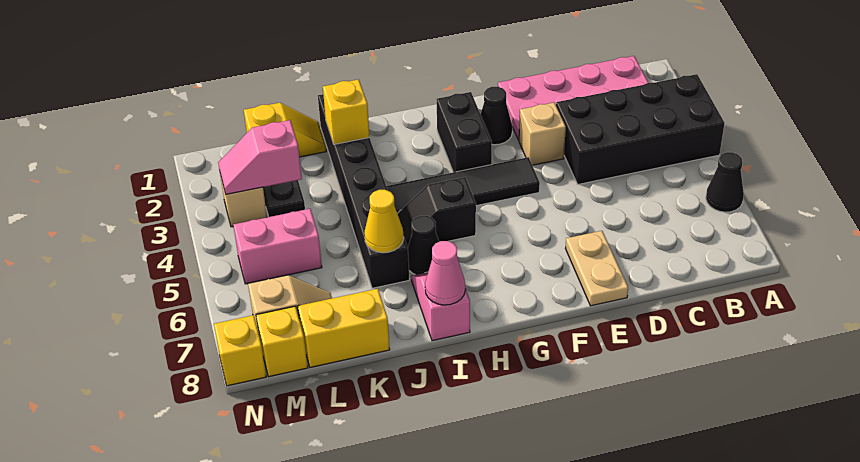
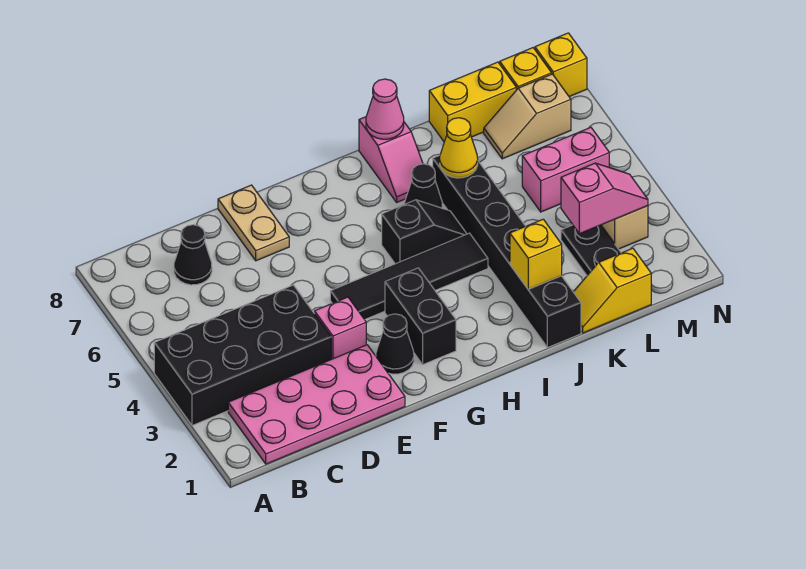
black cone A6 level 1 -> black cone C7 level 1
tan brick E3 level 1 -> pink brick E3 level 1

